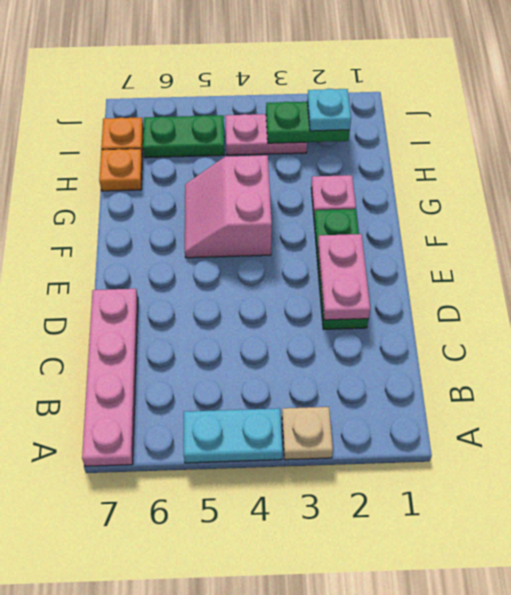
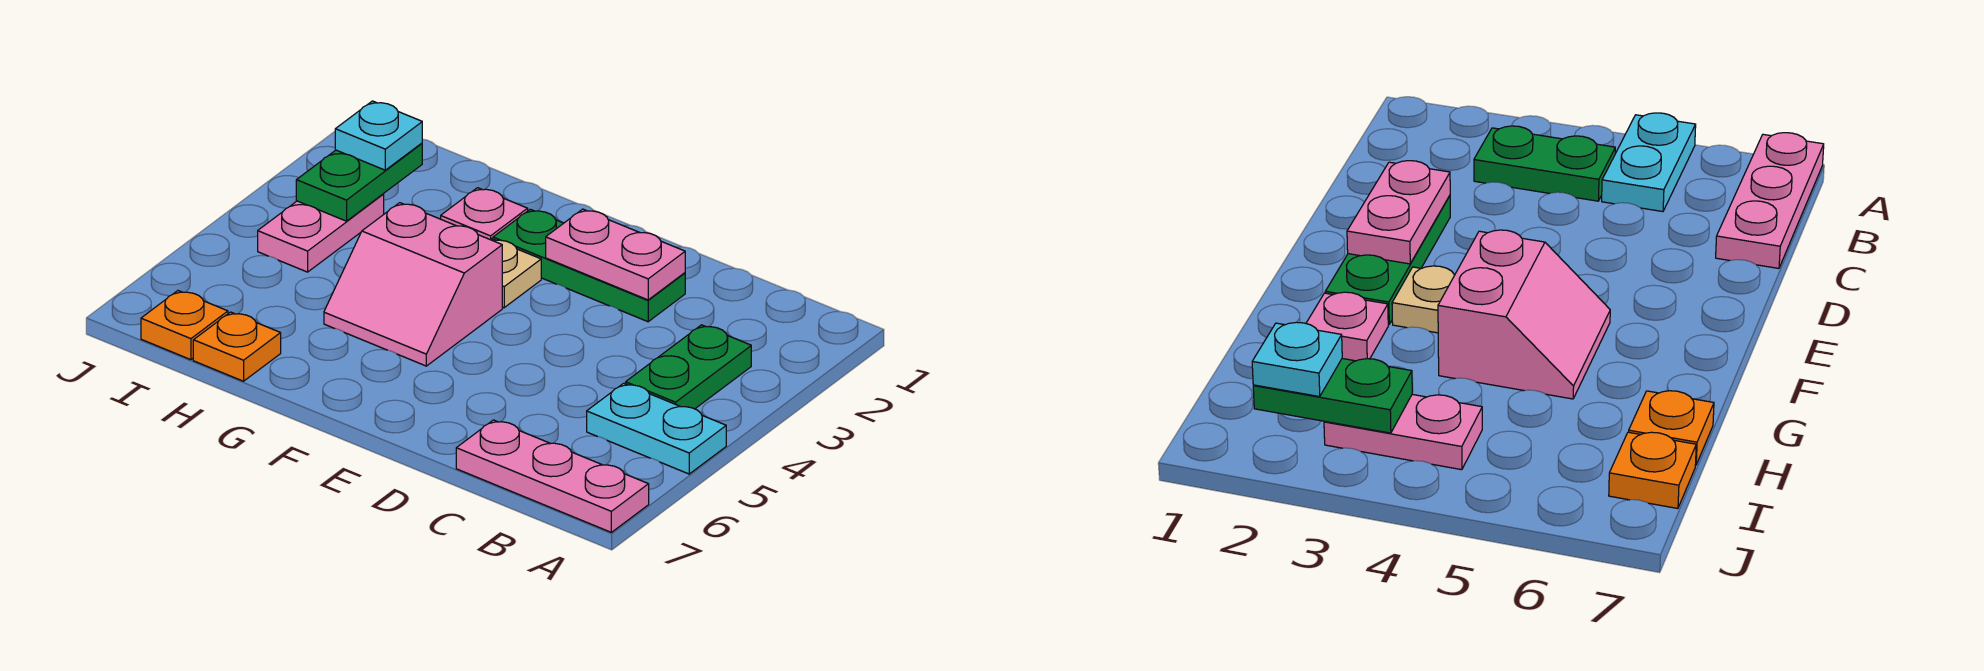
tan plate A3 level 1 -> tan plate F3 level 1
cyan plate A4:A5 level 1 -> cyan plate A5:B5 level 1
pink plate A7:D7 level 1 -> pink plate A7:C7 level 1
green plate I5:I6 level 1 -> green plate B3:B4 level 1

